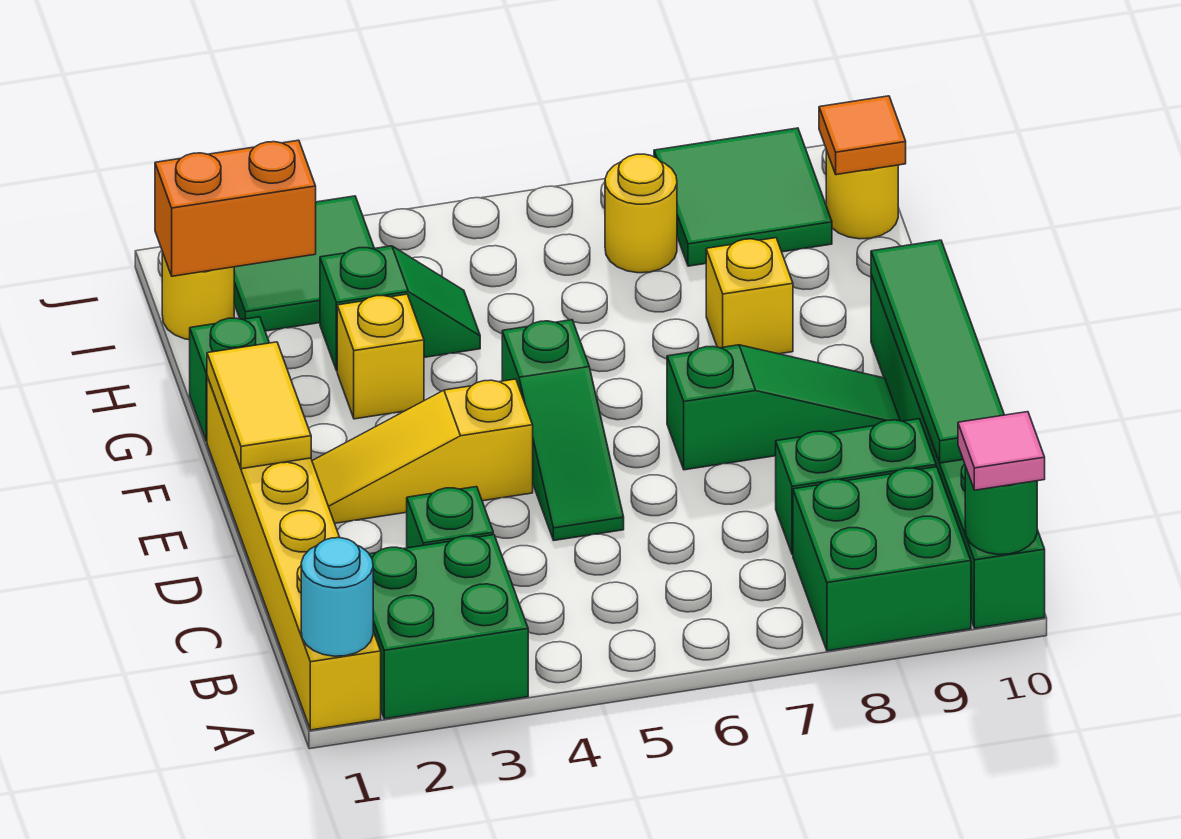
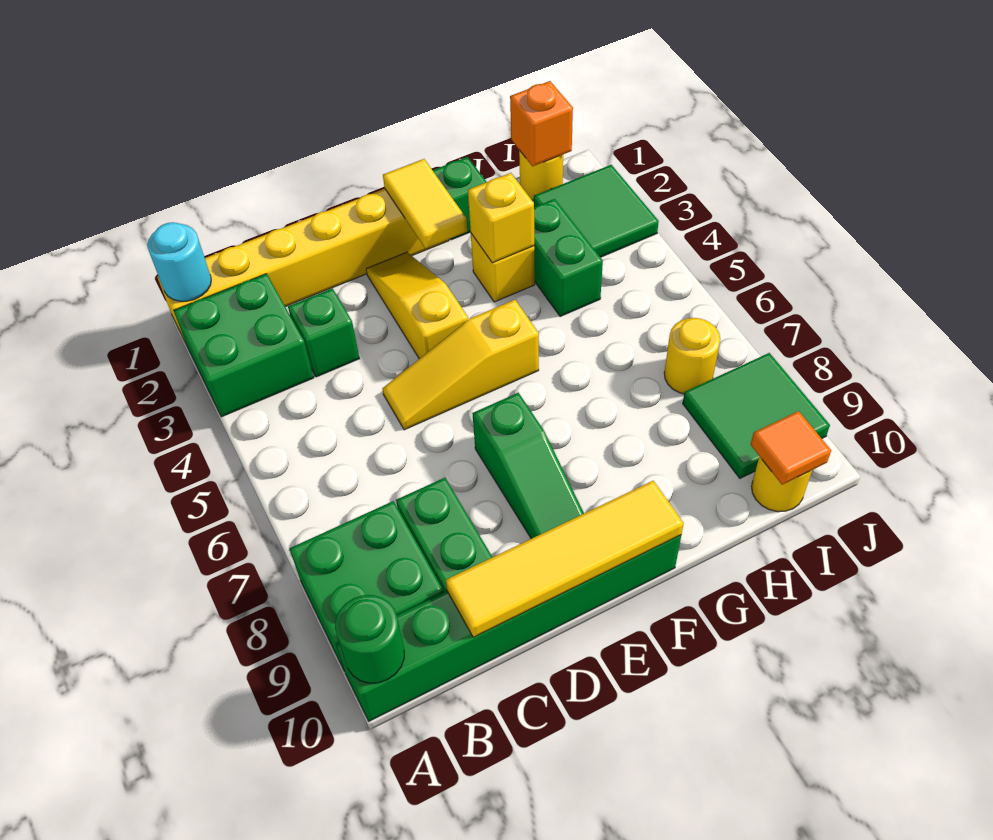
pink tile A10 level 3 -> none
green tile C10:F10 level 2 -> yellow tile C10:F10 level 2
green slope D5:F5 level 1 top F -> yellow slope D5:F5 level 1 top F
yellow tile E1:F1 level 2 -> yellow tile F1:F2 level 2
yellow brick G8 level 1 -> yellow brick G3 level 2
green slope H3:H4 level 1 top 3 -> green brick H3:H4 level 1
orange brick I1:I2 level 2 -> orange brick I1 level 2

